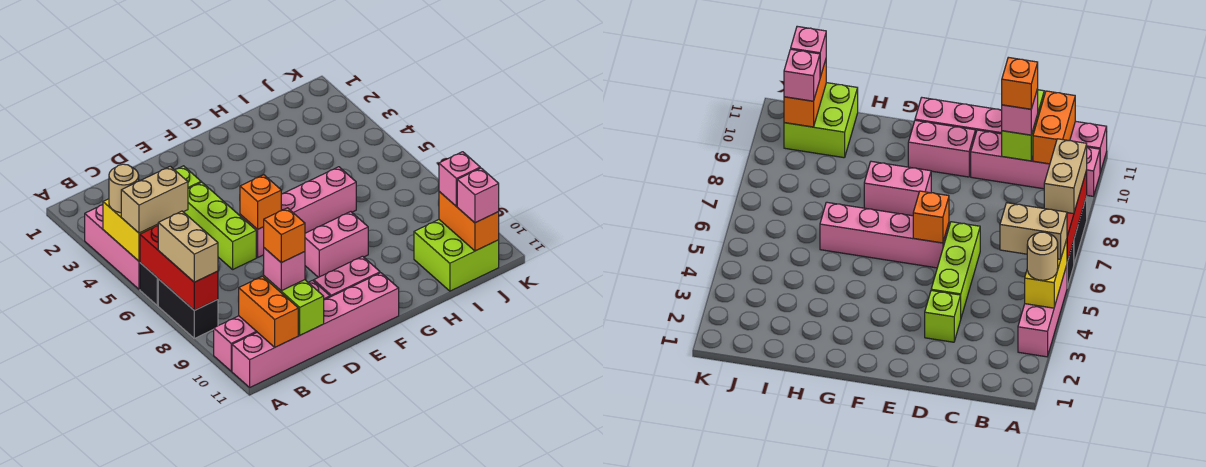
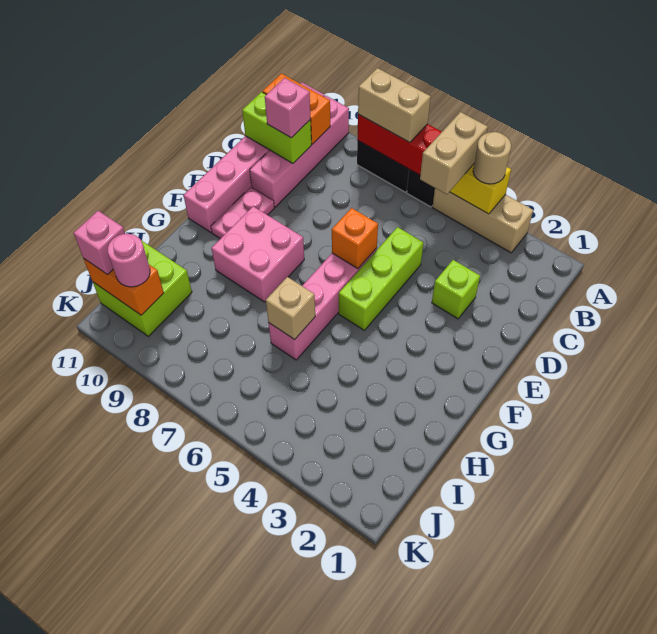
pink brick A3:A5 level 1 -> tan brick A3:A5 level 1
orange brick C10 level 4 -> none
lime brick D4:D6 level 1 -> lime brick D5:F5 level 1
pink brick E10:F10 level 1 -> pink plate E10:F10 level 1
pink brick F8:G8 level 1 -> pink brick F8:G9 level 1
none -> tan brick H6 level 2
pink brick J10 level 3 -> pink round brick J10 level 3

